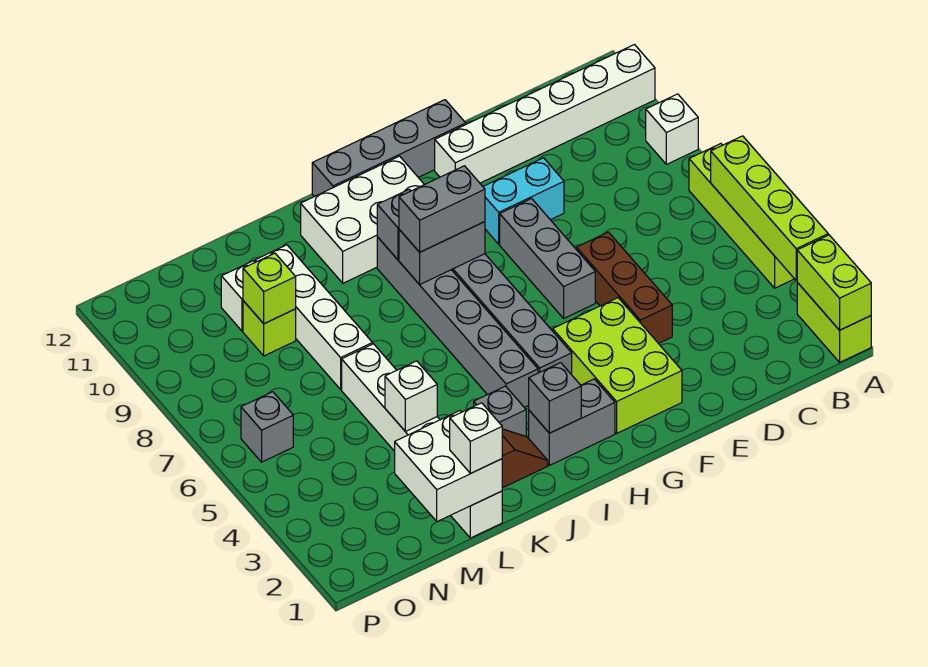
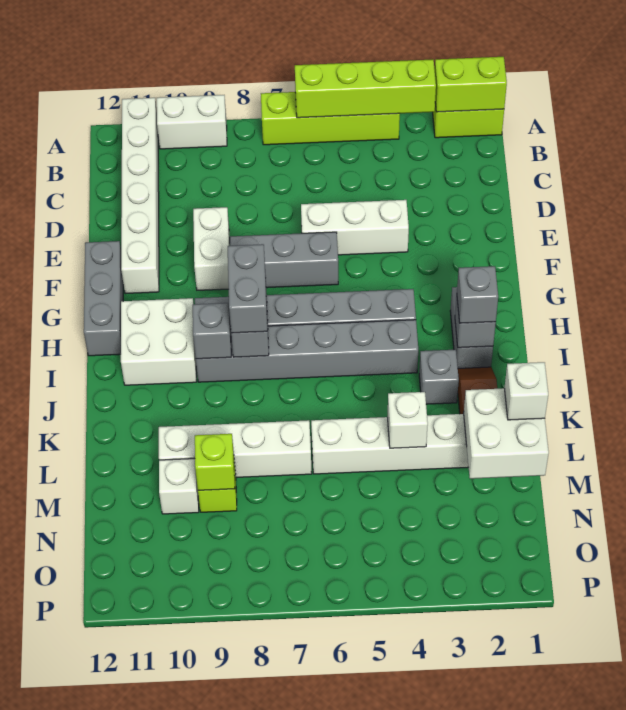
white brick A9 level 1 -> white brick A9:A10 level 1
brown brick E4:E6 level 1 -> white brick E4:E6 level 1
cyan brick E9:F9 level 1 -> white brick E9:F9 level 1
lime brick F2:G4 level 1 -> none
grey brick F12:I12 level 1 -> grey brick F12:H12 level 1
white brick H10:J11 level 1 -> white brick H10:I11 level 1
grey brick O6 level 1 -> grey brick I2 level 3

